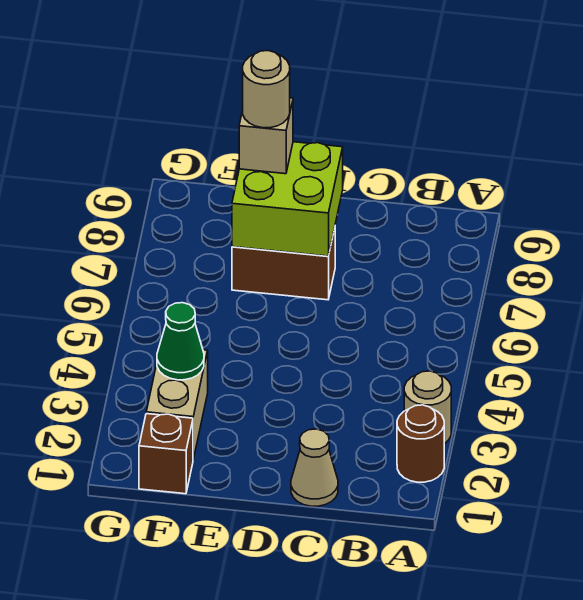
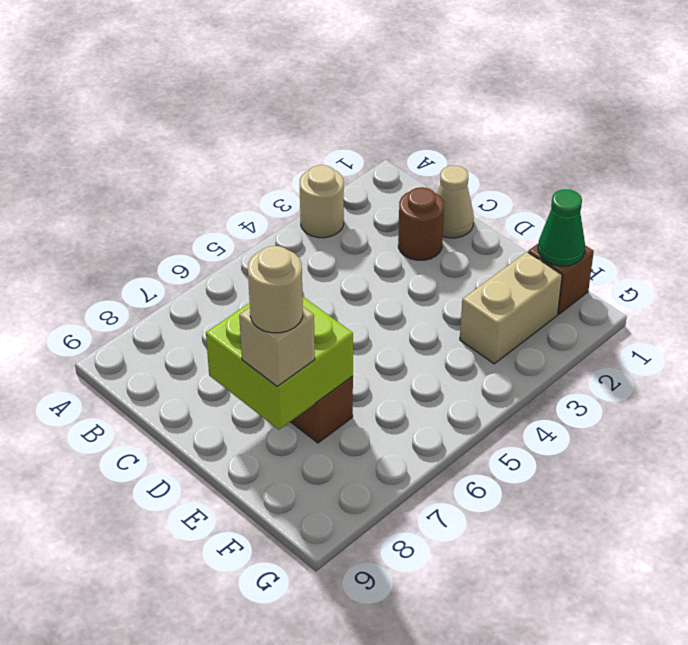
brown round brick A2 level 1 -> brown round brick C2 level 1
green cone F3 level 2 -> green cone F1 level 2

